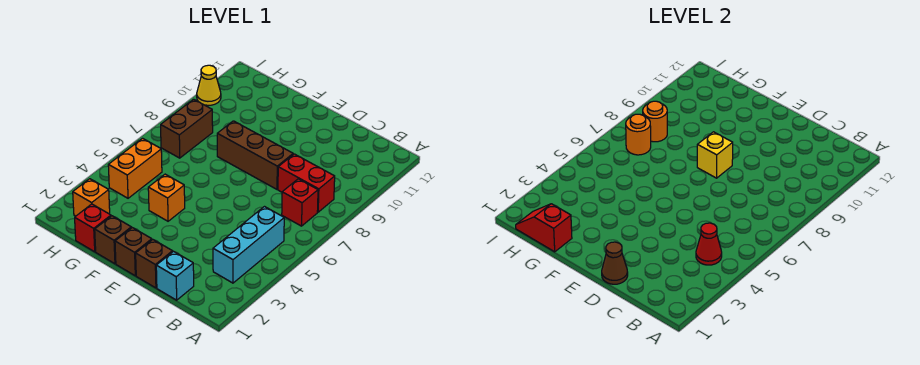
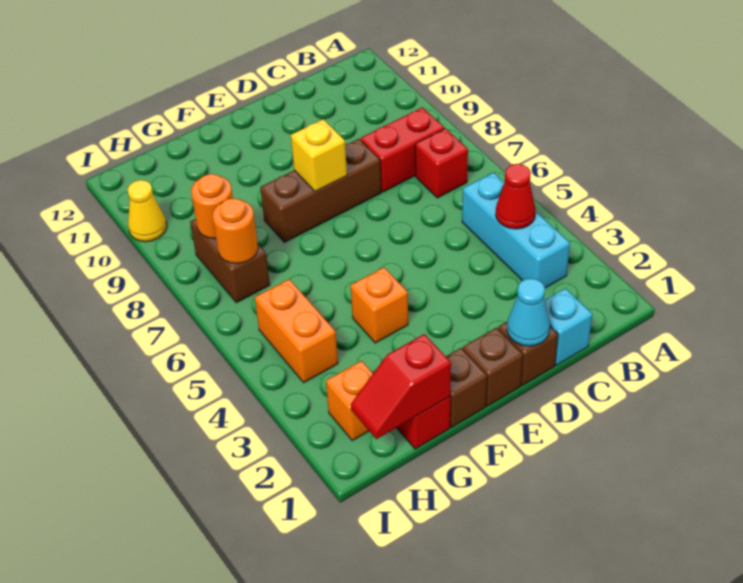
brown cone D1 level 2 -> cyan cone D1 level 2

